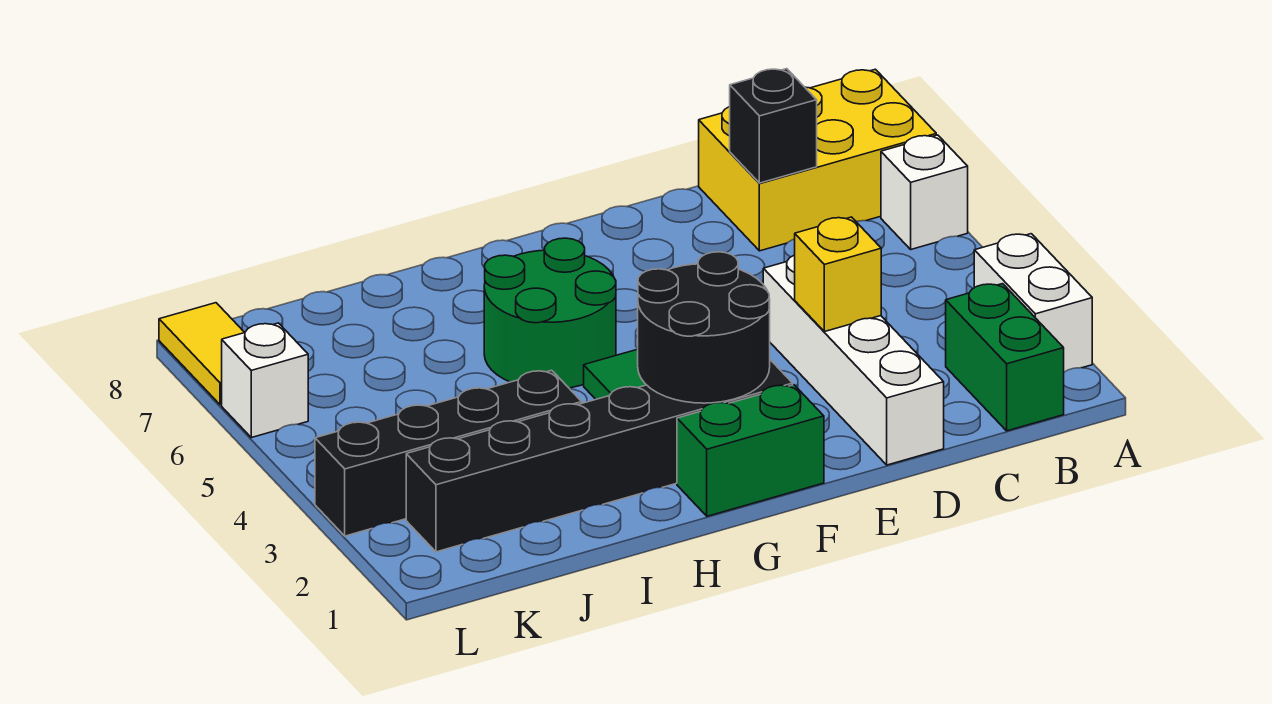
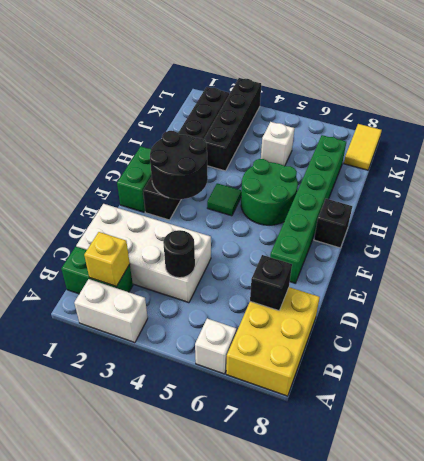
none -> black round brick C4 level 2
white brick D1:D4 level 1 -> white brick C1:D4 level 1
yellow brick D3 level 2 -> yellow brick B2 level 2
none -> green brick E7:J7 level 1
none -> black brick G8 level 1
white brick L6 level 1 -> white brick J5 level 1
yellow tile L7:L8 level 1 -> yellow tile K8:L8 level 1

